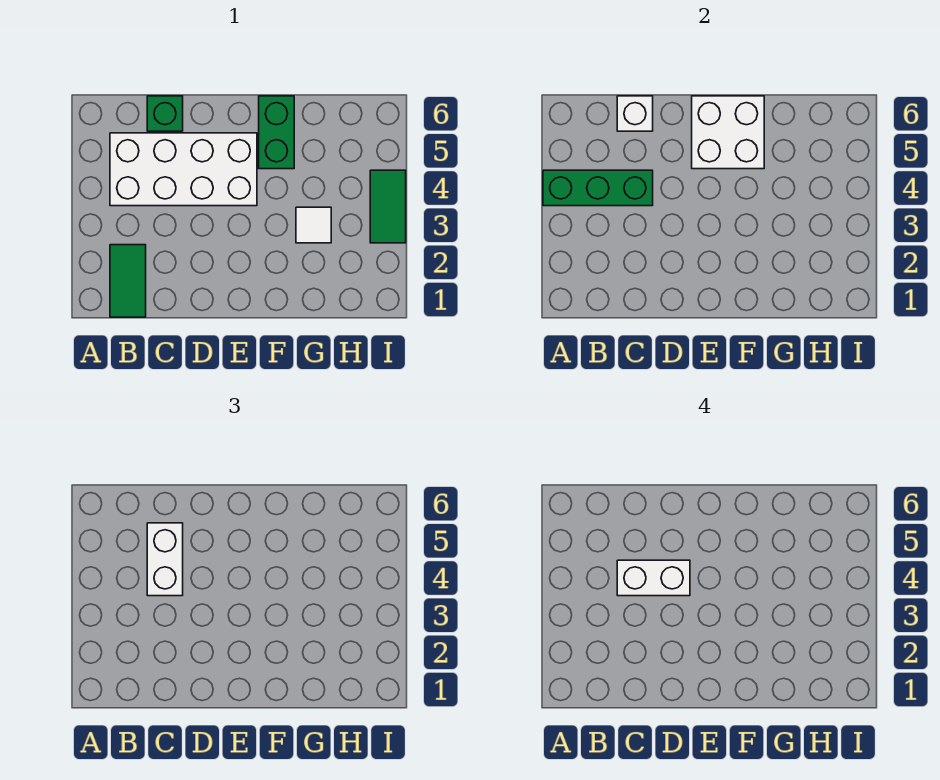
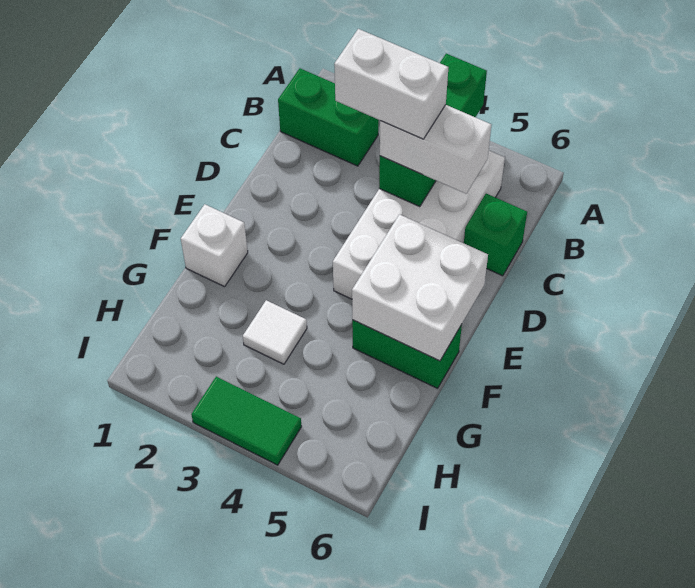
green tile B1:B2 level 1 -> green brick B1:B2 level 1
white brick C4:D4 level 4 -> white brick C3:C4 level 4
white brick C6 level 2 -> white brick F1 level 1

